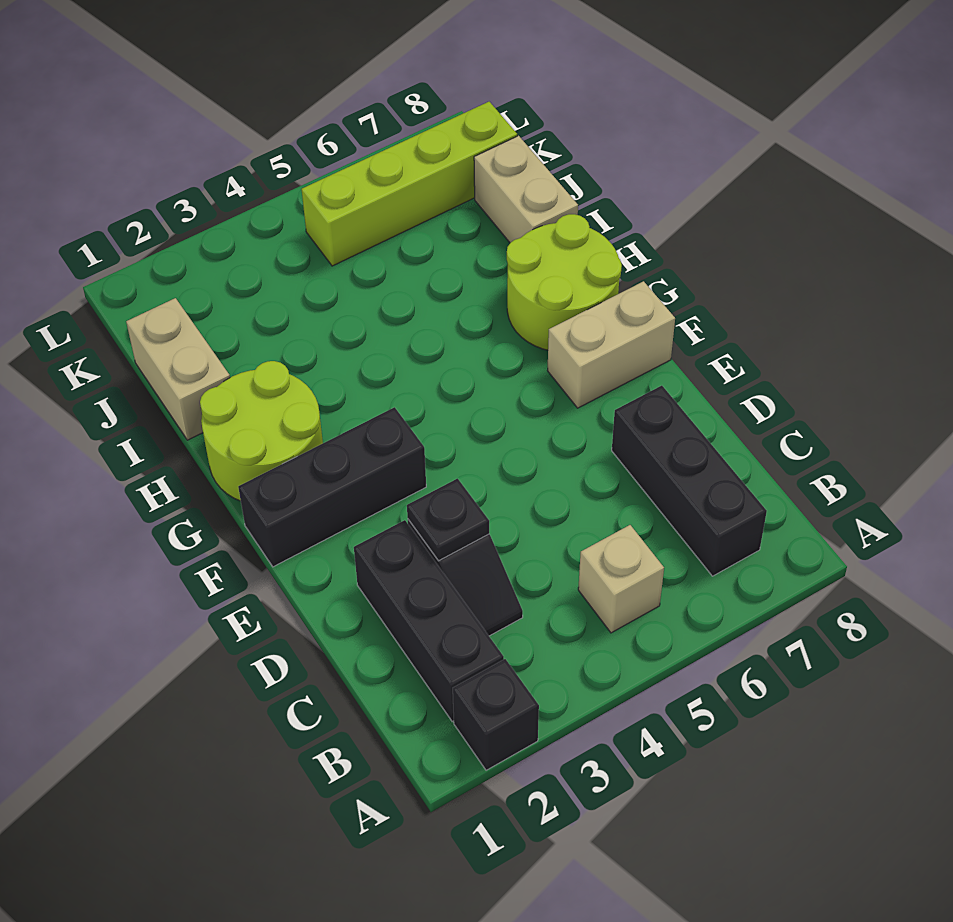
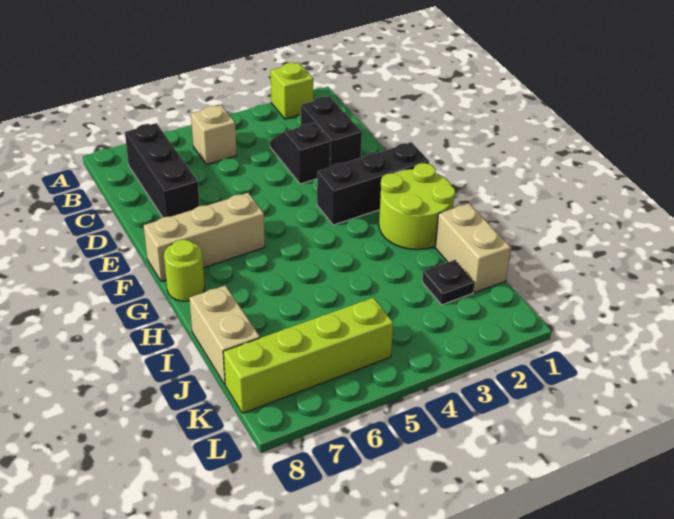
black brick A2 level 1 -> lime brick A2 level 1
black brick B2:D2 level 1 -> black brick C2:D2 level 1
black plate D3 level 2 -> black plate J2 level 1
tan brick F7:F8 level 1 -> tan brick F6:F8 level 1
lime round brick G7:H8 level 1 -> lime round brick G8 level 1

